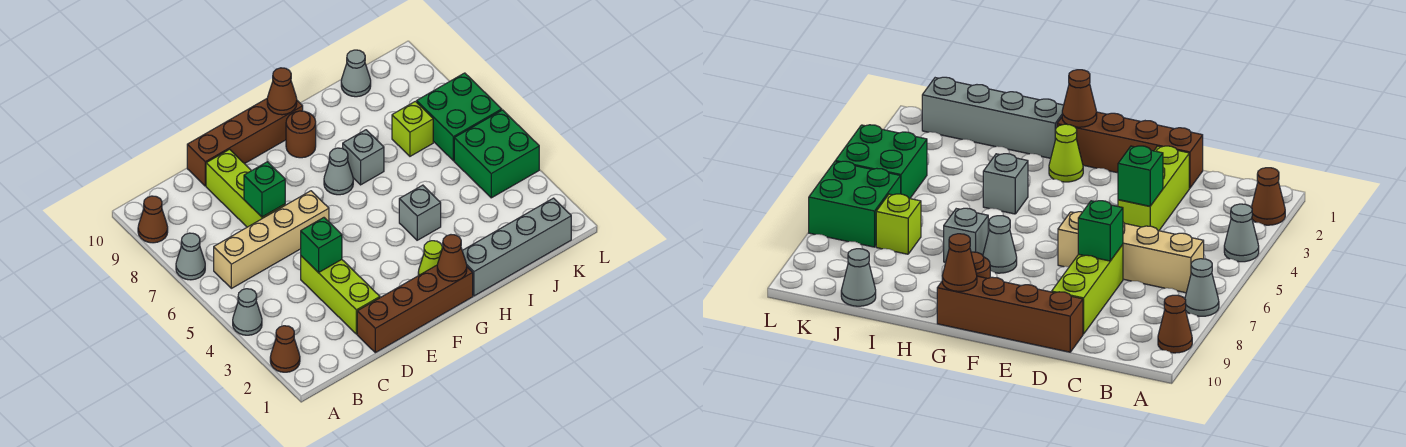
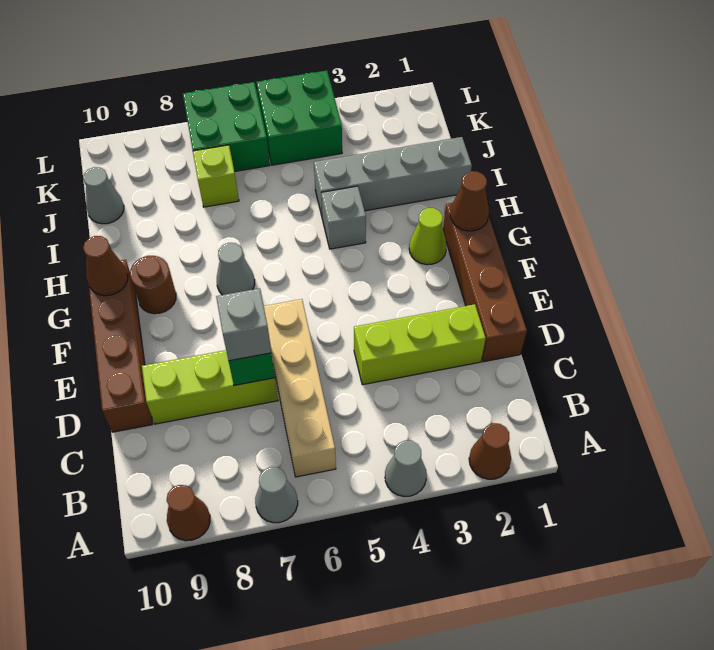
green brick D4 level 2 -> none
grey brick H1:K1 level 1 -> grey brick I1:I4 level 1
grey brick H7 level 1 -> grey brick D7 level 3

